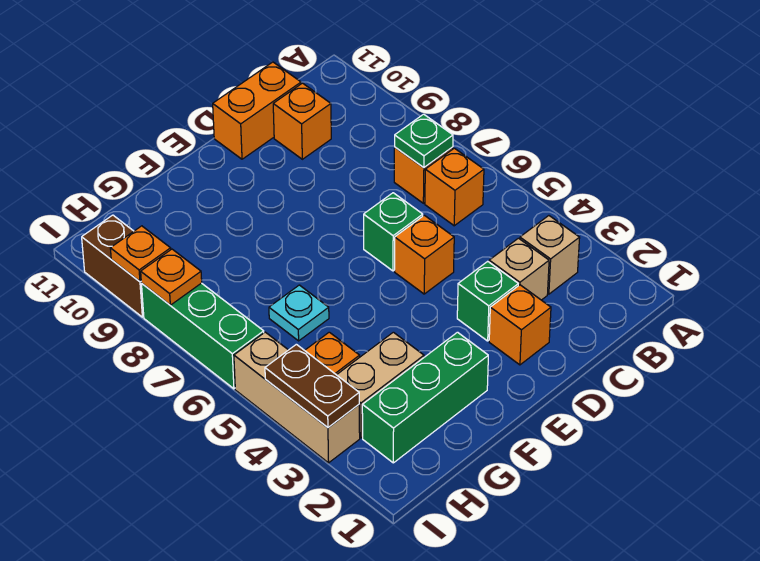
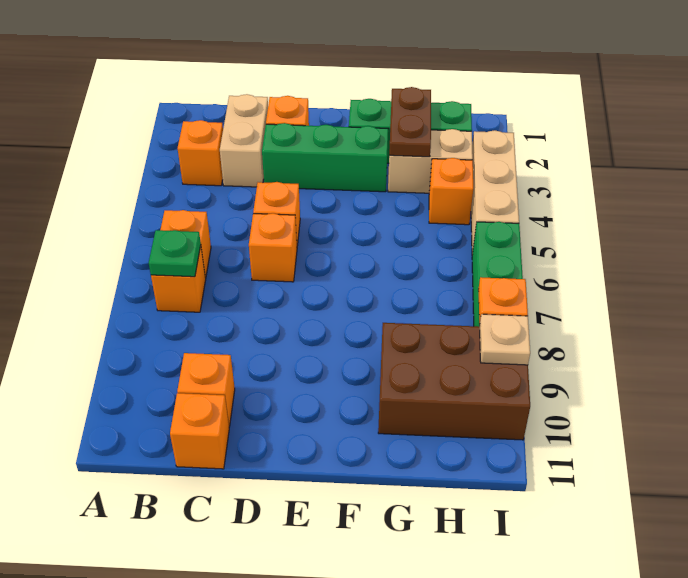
tan brick B3 level 1 -> orange brick B3 level 1
tan brick C3 level 1 -> tan brick C2:C3 level 1
orange brick C11:D11 level 1 -> orange brick C11 level 1
green brick D3 level 1 -> green brick D3:F3 level 1
green brick D6 level 1 -> orange brick D6 level 1
cyan plate G6 level 1 -> none
brown plate I3:I4 level 2 -> brown plate G2:G3 level 2
brown brick I9:I10 level 1 -> brown brick G9:I10 level 1
orange plate I9 level 2 -> tan plate I9 level 2

